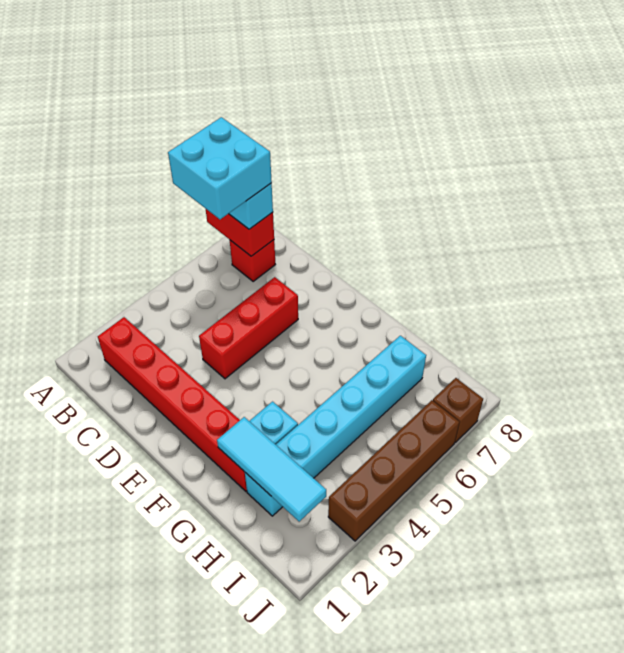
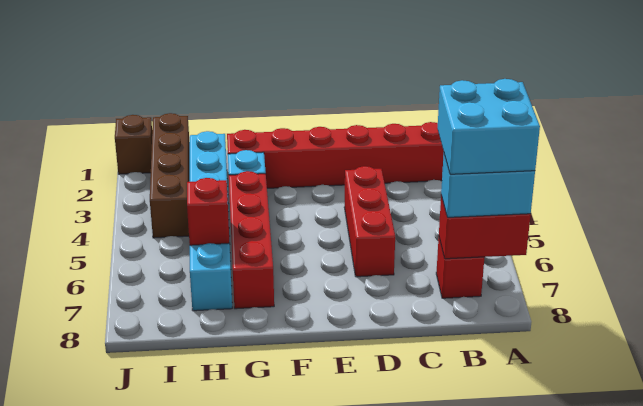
cyan tile G2:I2 level 2 -> none
none -> red brick G4:G7 level 1
none -> red brick H6 level 2
brown brick J3:J6 level 1 -> brown brick I1:I4 level 1
brown brick J7 level 1 -> brown brick J1 level 1

